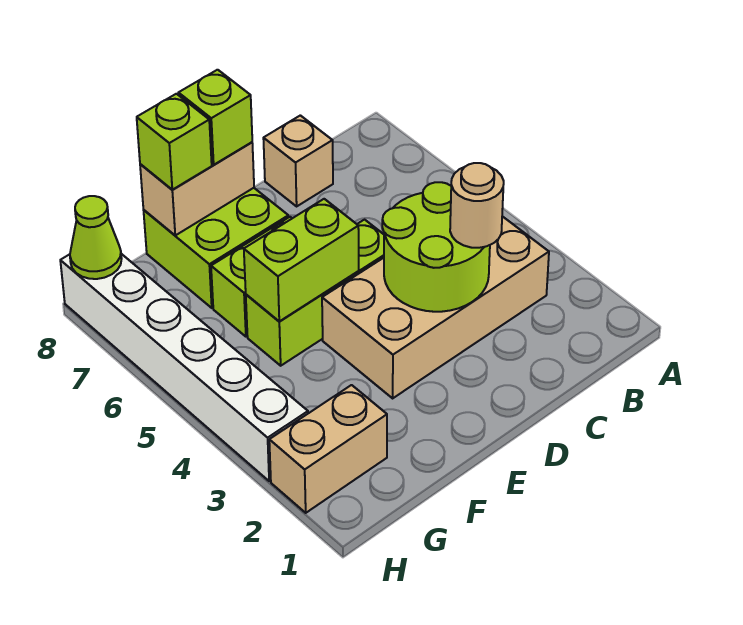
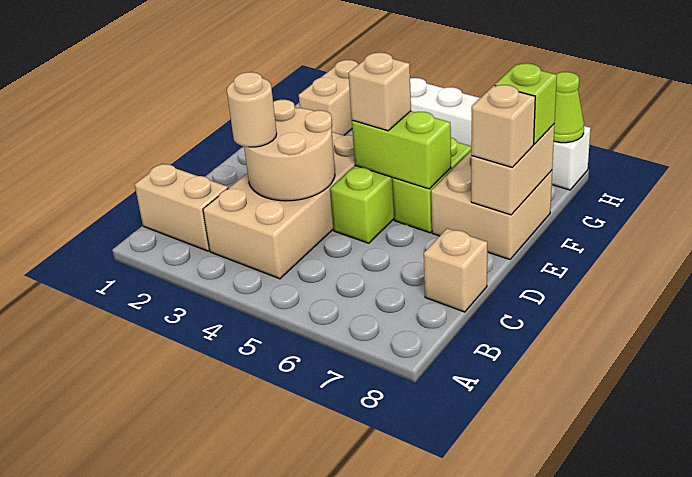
none -> tan brick B1:B2 level 1
lime round brick C3:D4 level 2 -> tan round brick C3:D4 level 2
lime brick E5:F5 level 2 -> lime brick E5:E6 level 2
none -> tan brick E5 level 3
lime brick E7:F8 level 1 -> tan brick E7:F8 level 1
lime brick E8 level 3 -> tan brick E8 level 3

